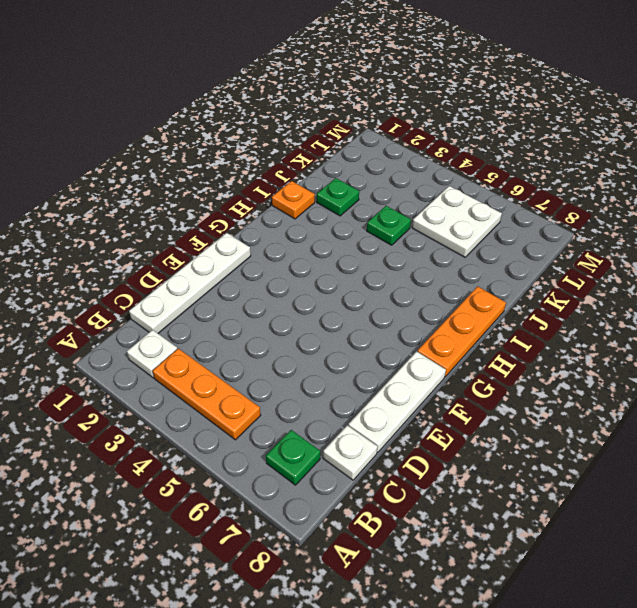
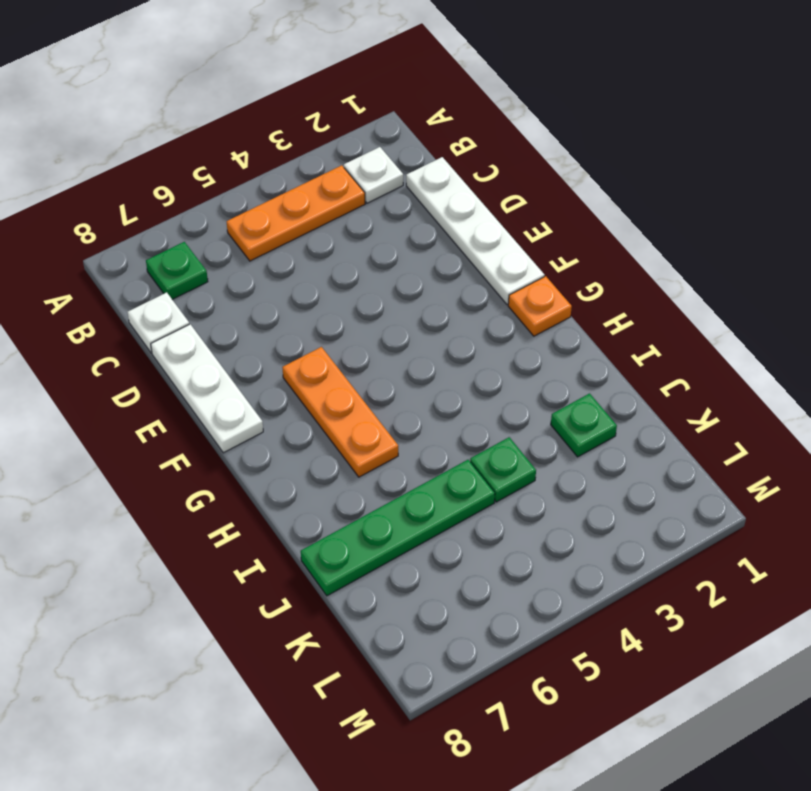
orange plate G8:I8 level 1 -> orange plate F6:H6 level 1
orange plate I1 level 1 -> orange plate G1 level 1
none -> green plate J5:J8 level 1
white plate K5:L6 level 1 -> none

